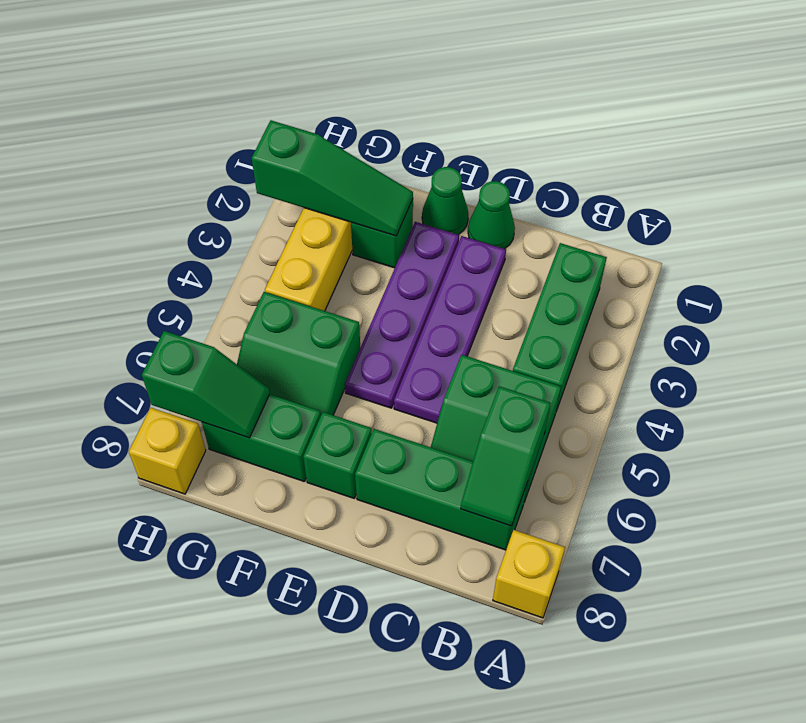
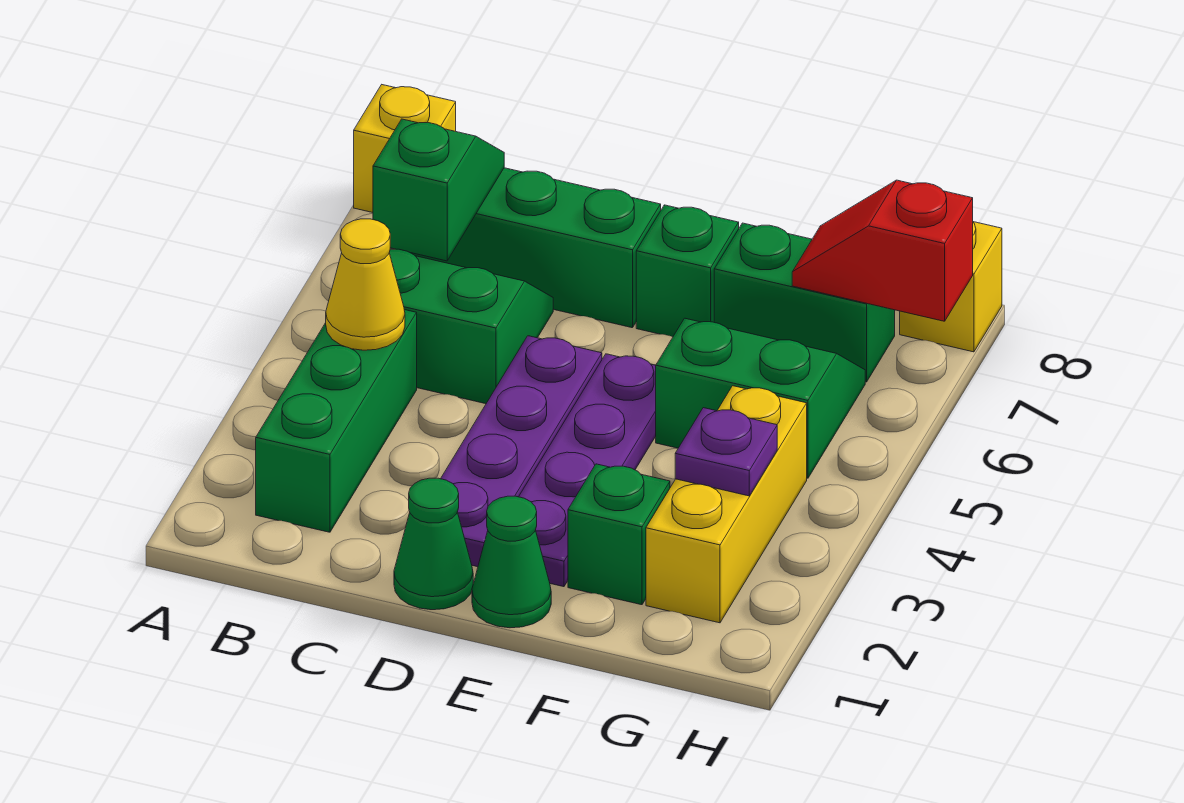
none -> yellow cone B4 level 2
green slope F2:H2 level 2 top H -> none
none -> purple plate G3 level 2
green slope G7:H7 level 2 top H -> red slope G7:H7 level 2 top H

